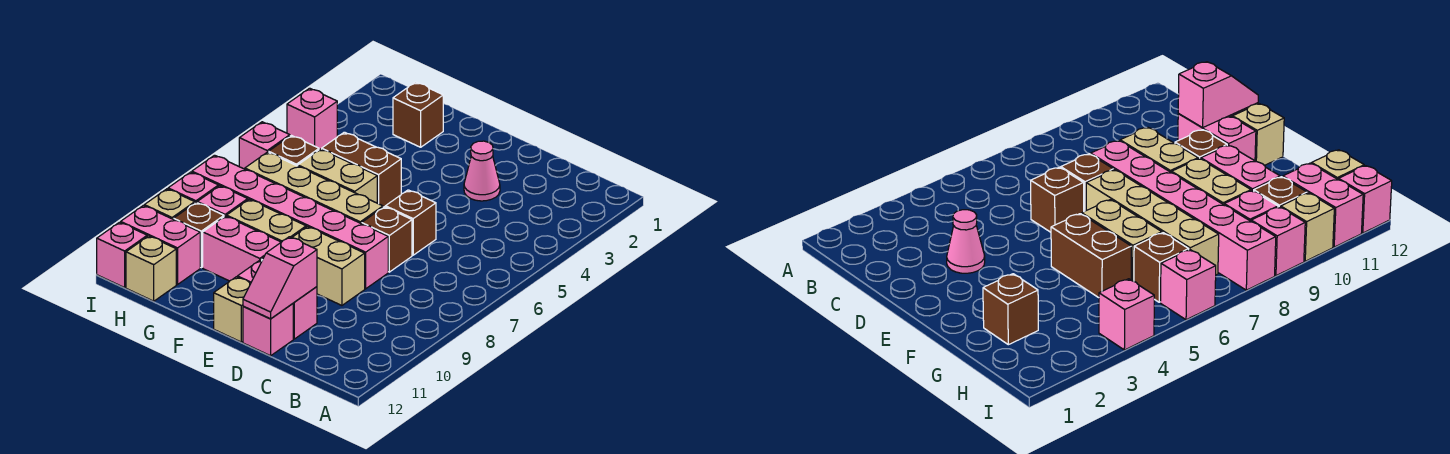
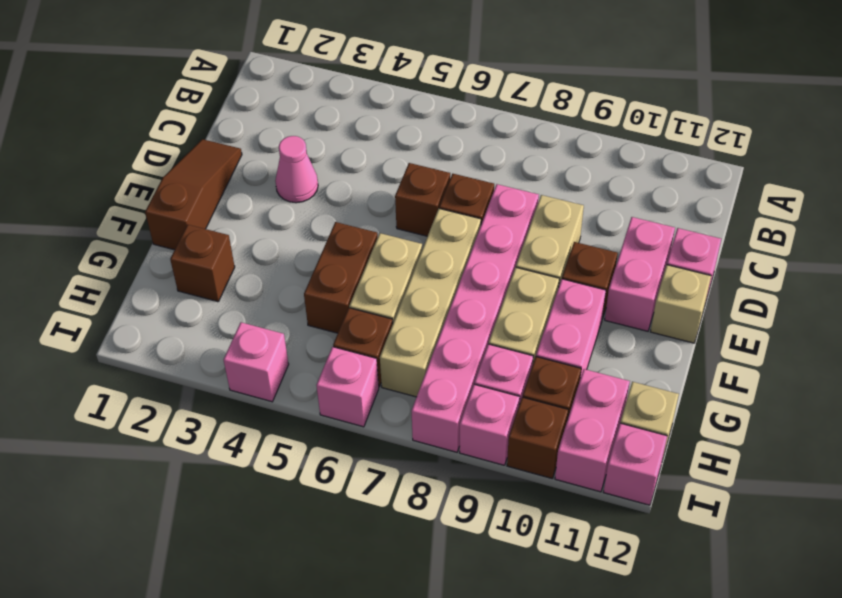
none -> brown slope D1:F1 level 1 top F
pink slope D11:D12 level 2 top 11 -> none
tan brick I10 level 1 -> brown brick I10 level 1

